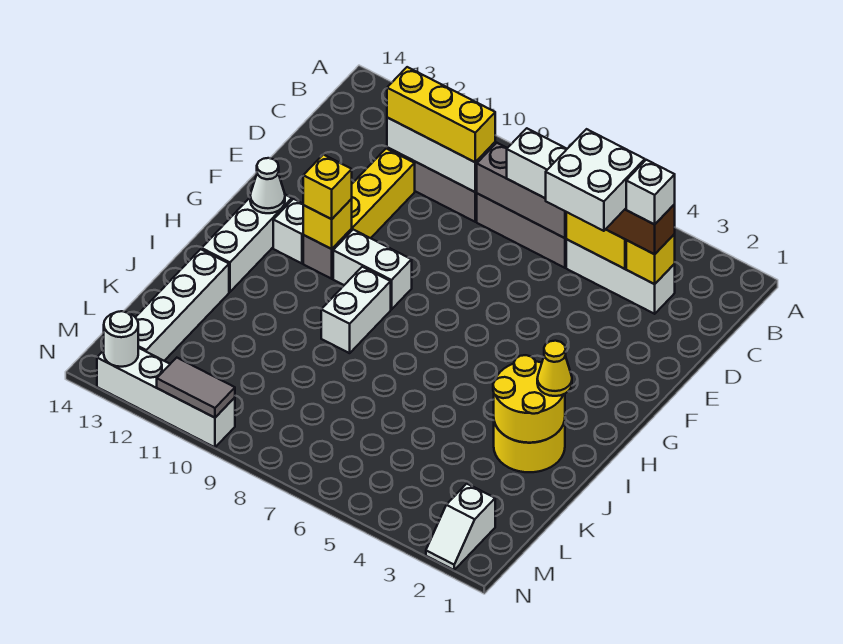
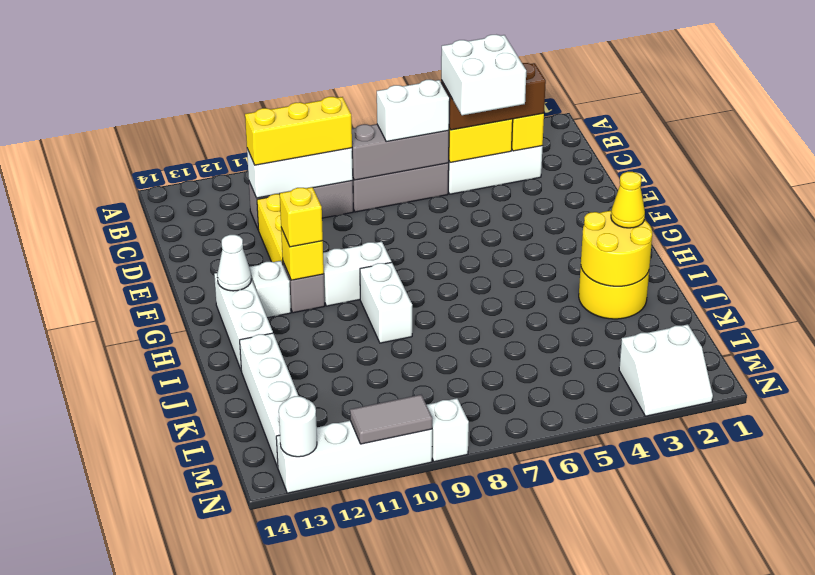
white brick C3 level 4 -> white brick N9 level 1
white slope M2:N2 level 1 top M -> white slope M2:N3 level 1 top M

